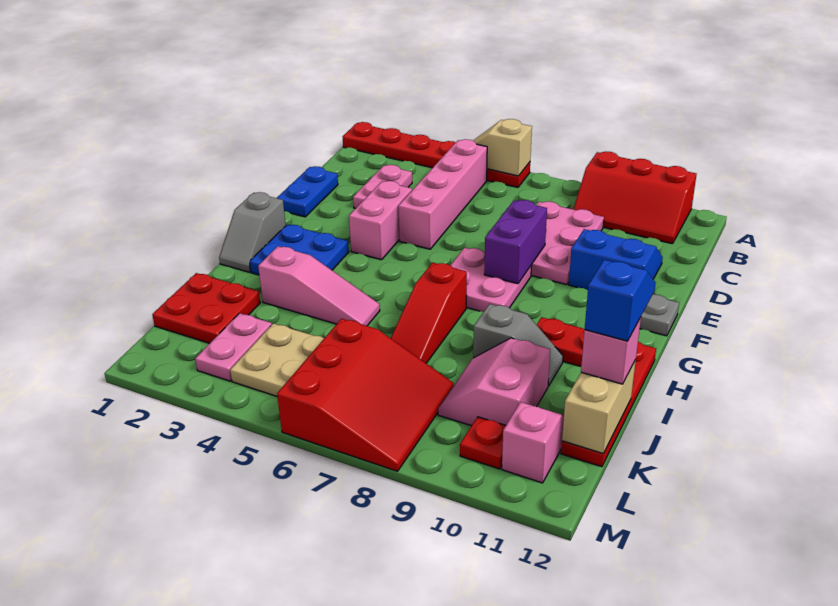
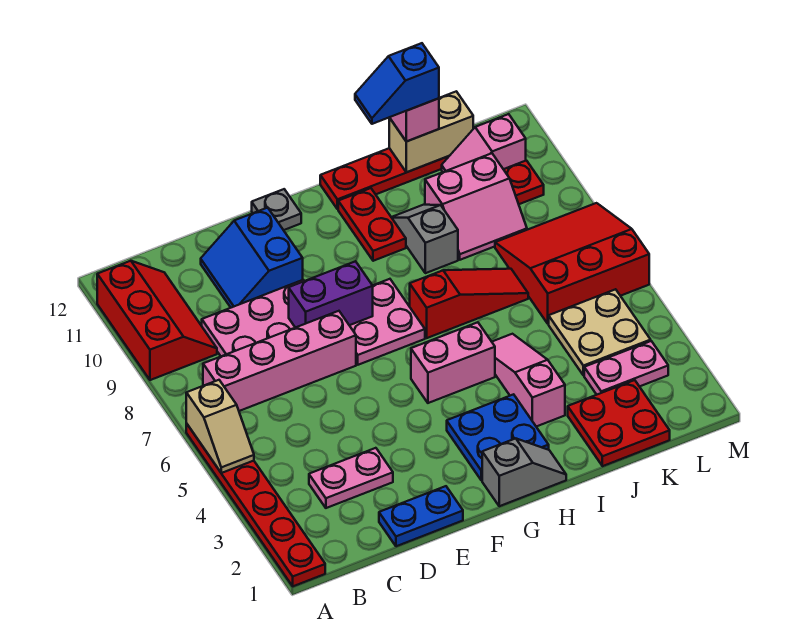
pink brick B5:E5 level 1 -> pink brick B7:E7 level 1
pink brick E4:F4 level 1 -> pink brick G5:H5 level 1

